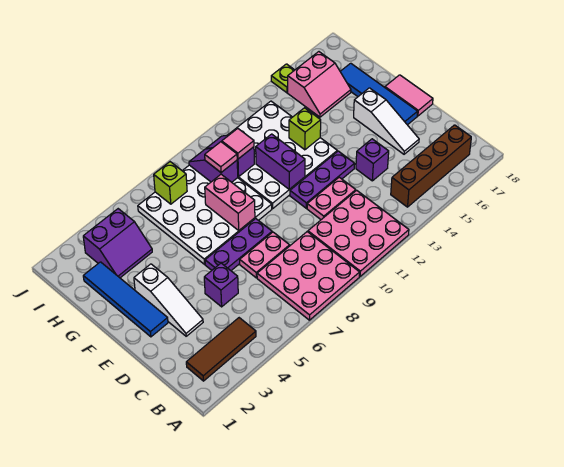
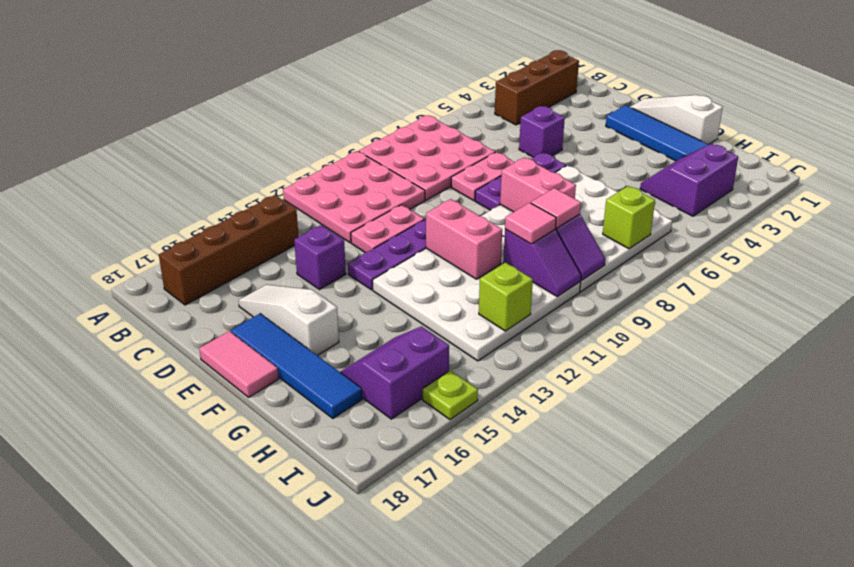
brown tile B2:B4 level 1 -> brown brick B2:B4 level 1
white slope D3:F3 level 1 top F -> white slope E1:G1 level 1 top G
purple brick F11:G11 level 2 -> pink brick F11:G11 level 2
lime brick G13 level 2 -> lime brick I12 level 2
pink slope H15:I16 level 1 top I -> purple slope H15:I16 level 1 top I

